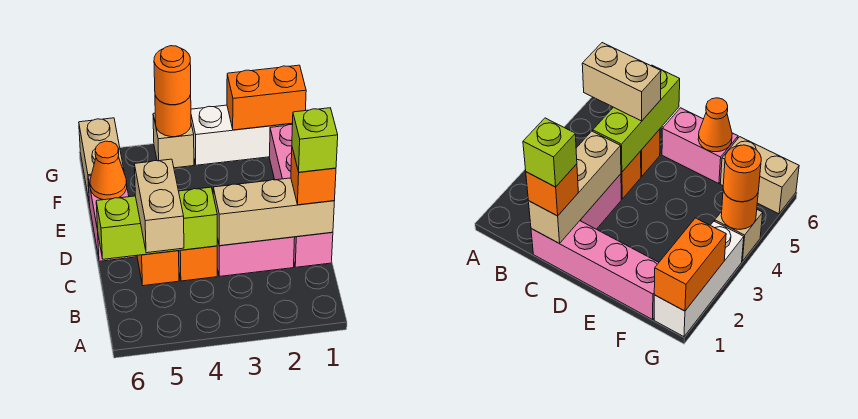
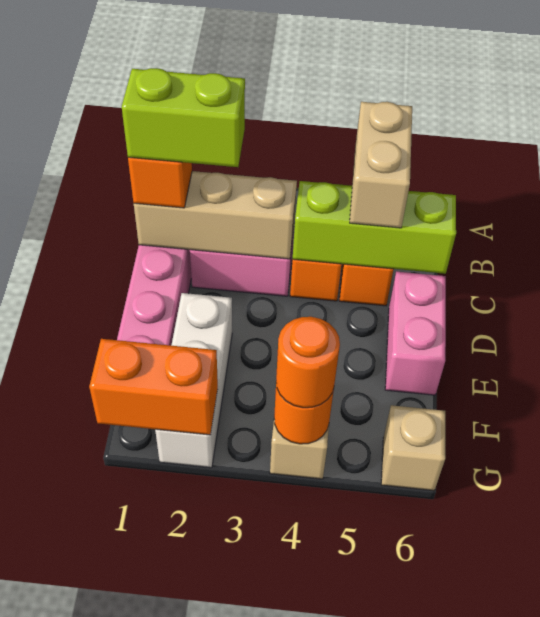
lime brick C1 level 4 -> lime brick C1:C2 level 4
orange cone E6 level 2 -> none
tan brick F6:G6 level 1 -> tan brick G6 level 1
white brick G1:G3 level 1 -> white brick E2:G2 level 1

